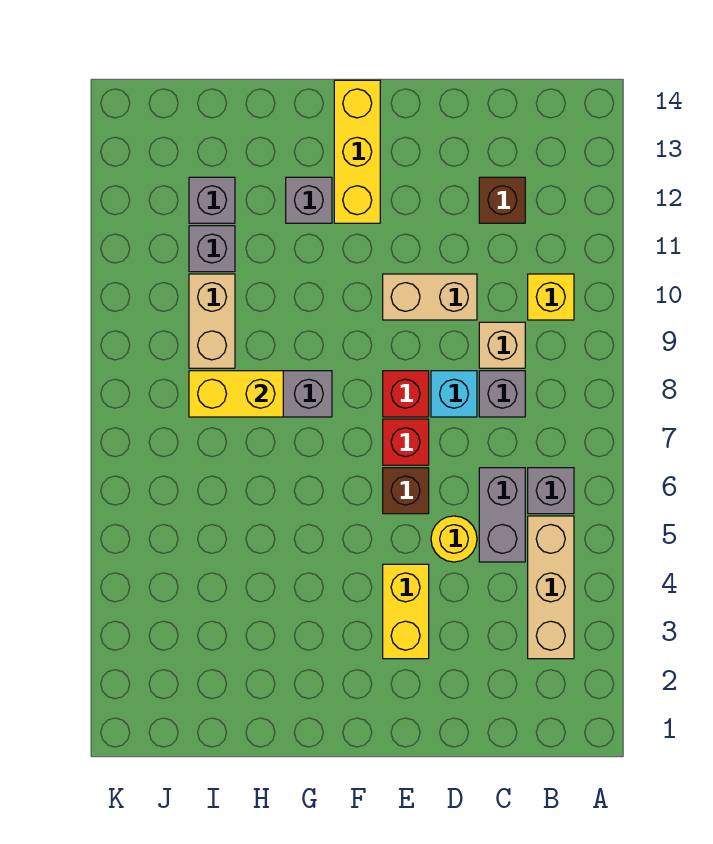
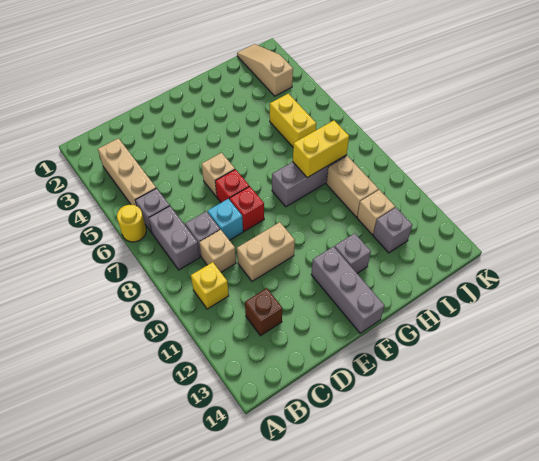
grey brick C5:C6 level 1 -> grey brick B7:B8 level 1
yellow round brick D5 level 1 -> yellow round brick A6 level 1
yellow brick E3:E4 level 1 -> yellow brick I5:I6 level 1
brown brick E6 level 1 -> tan brick E6 level 1
yellow brick F12:F14 level 1 -> grey brick F12:F14 level 1
grey brick I11 level 1 -> tan brick I11 level 1
none -> tan slope J1:J3 level 1 top 3

